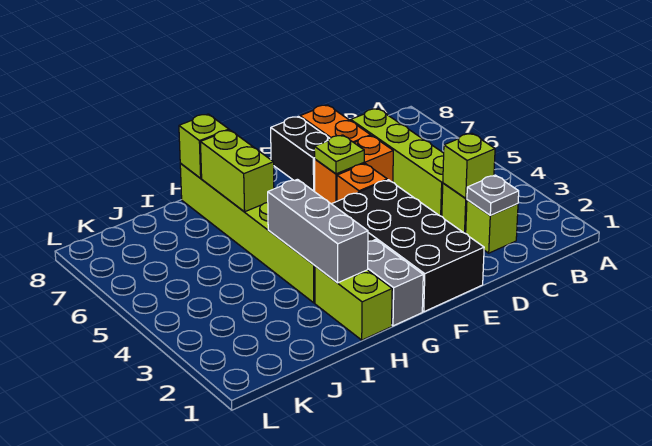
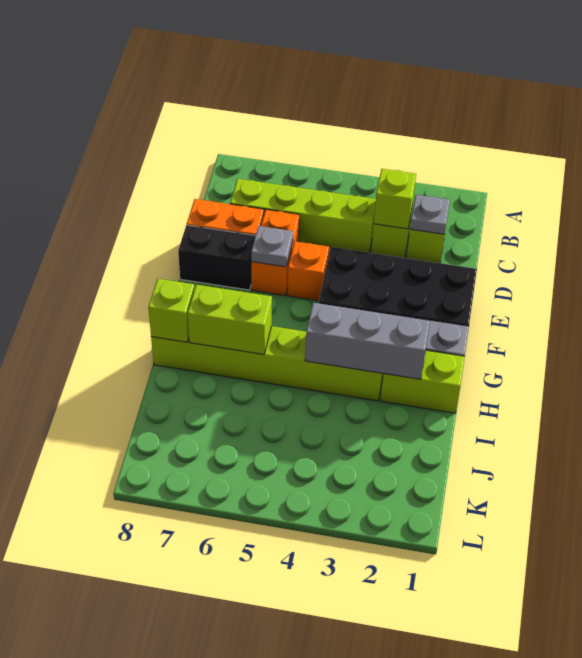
lime plate E6 level 2 -> grey plate E6 level 2

